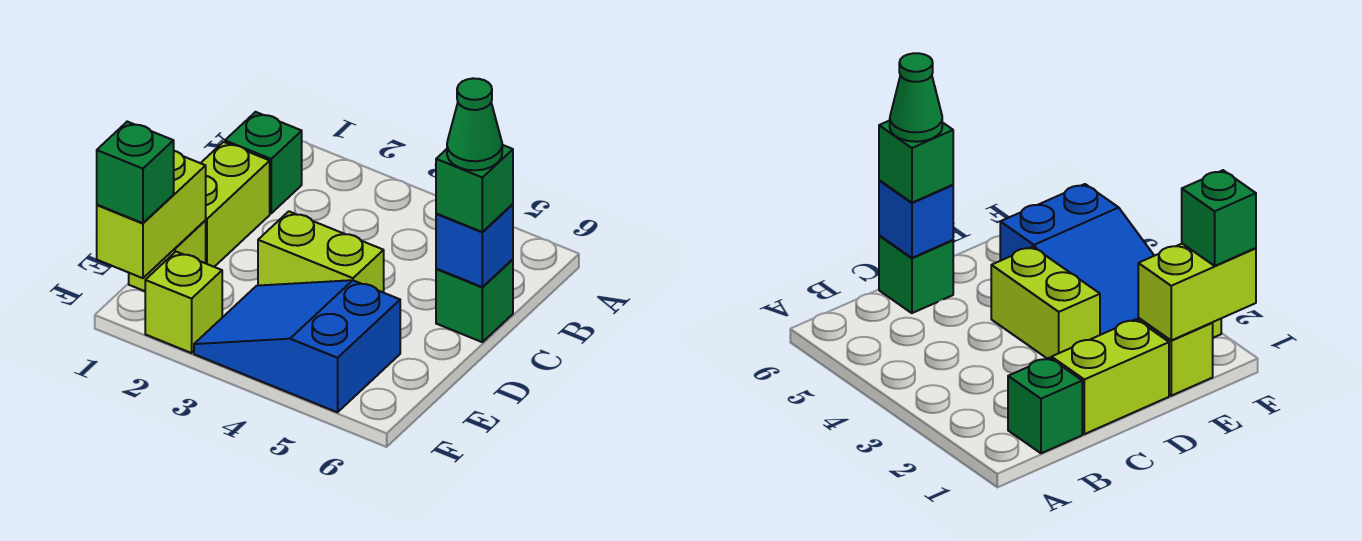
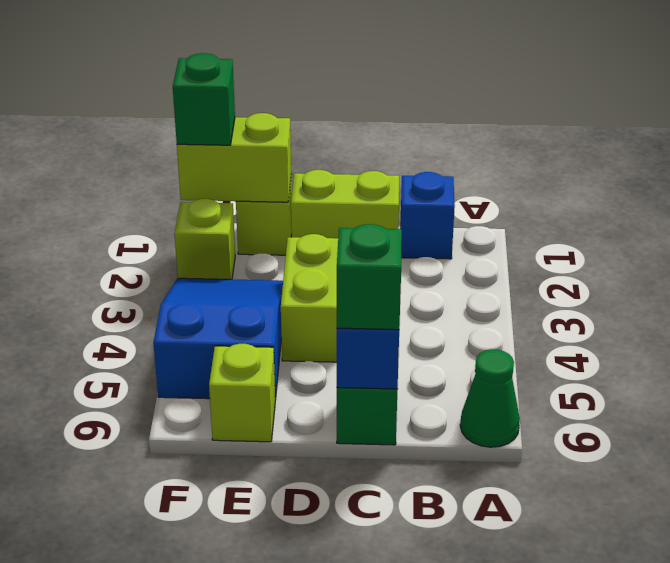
green brick B1 level 1 -> blue brick B1 level 1
green cone C6 level 4 -> green cone A6 level 1
none -> lime brick E6 level 1

